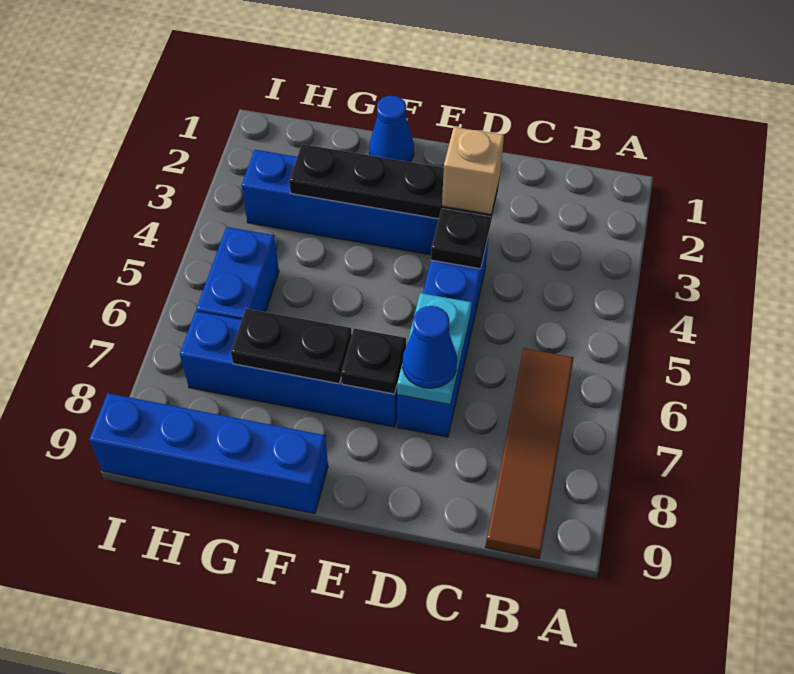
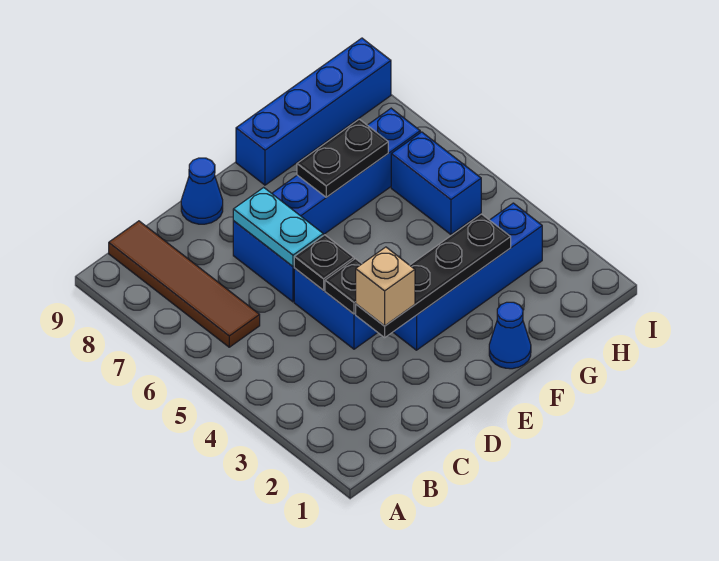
blue cone D7 level 3 -> blue cone D9 level 1
black plate E7 level 2 -> black plate D5 level 2

